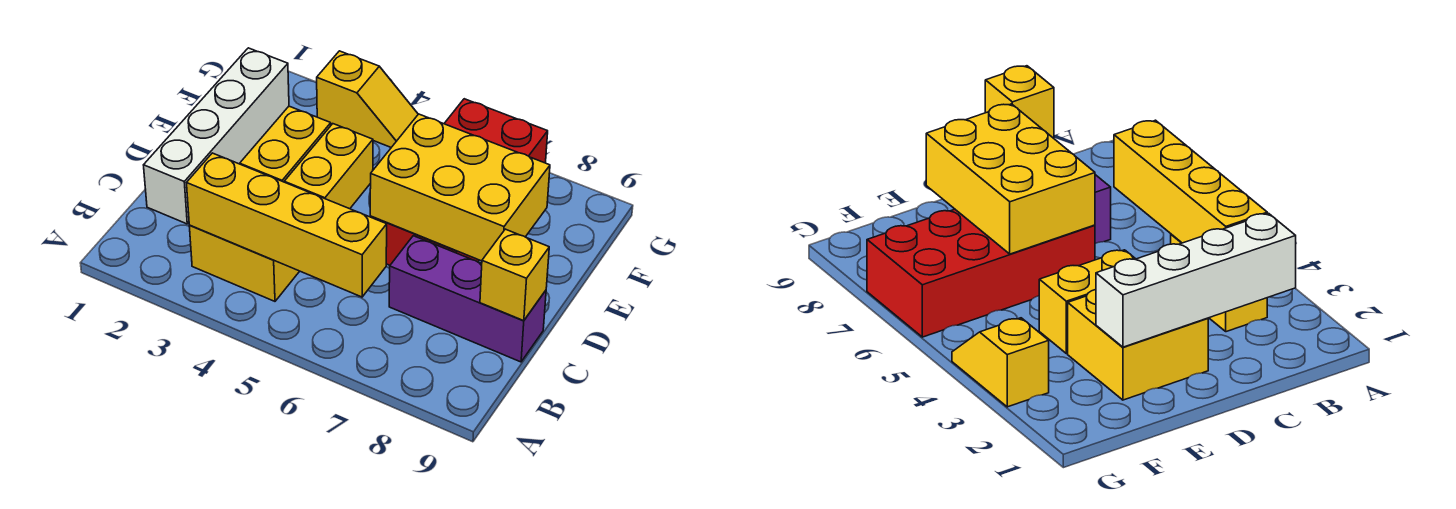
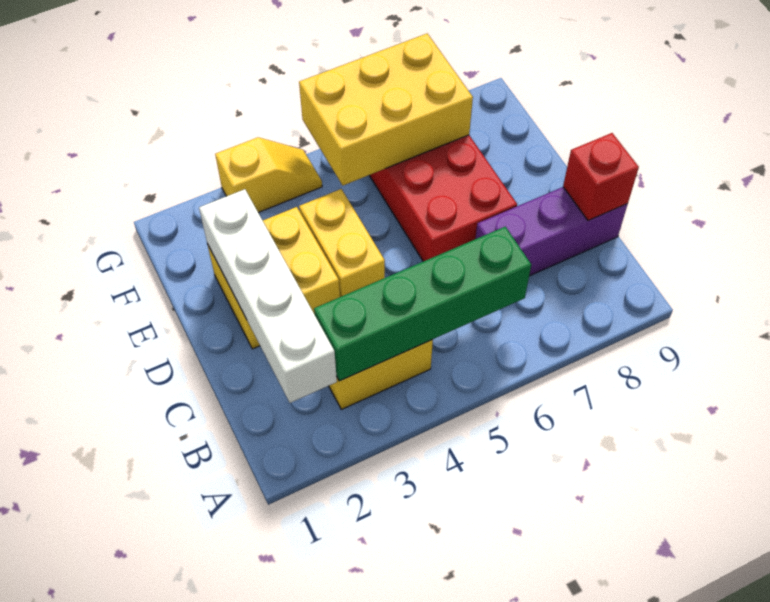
yellow brick B3:B6 level 2 -> green brick B3:B6 level 2
yellow brick C9 level 2 -> red brick C9 level 2
yellow brick D6:E8 level 2 -> yellow brick F5:G7 level 2

